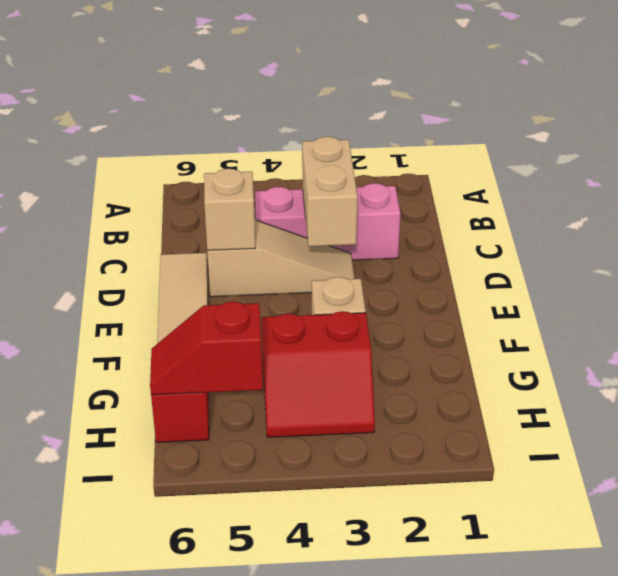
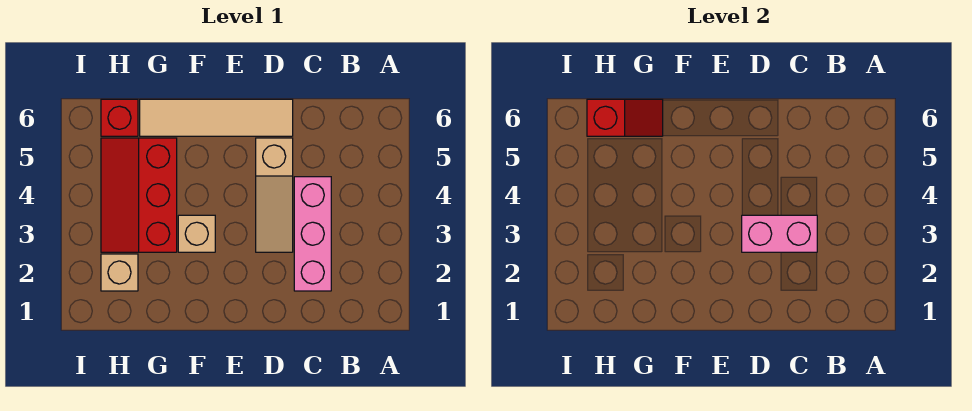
tan brick C3:D3 level 2 -> pink brick C3:D3 level 2
tan brick D5 level 2 -> tan brick H2 level 1
red slope G3:H4 level 1 top G -> red slope G3:H5 level 1 top G
red slope H5:H6 level 2 top 5 -> red slope G6:H6 level 2 top H

